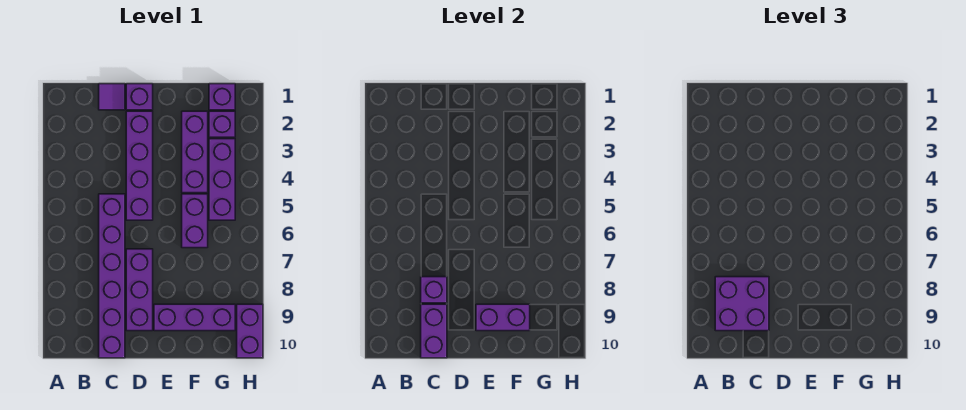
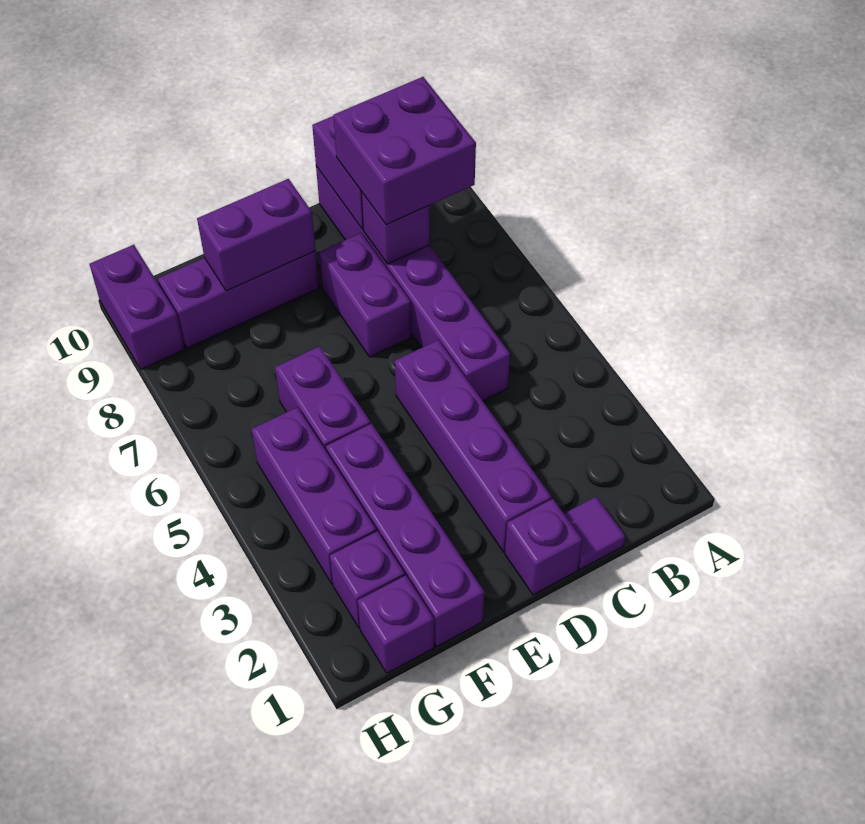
purple brick D7:D9 level 1 -> purple brick D7:D8 level 1
purple brick F2:F4 level 1 -> purple brick F1:F4 level 1

